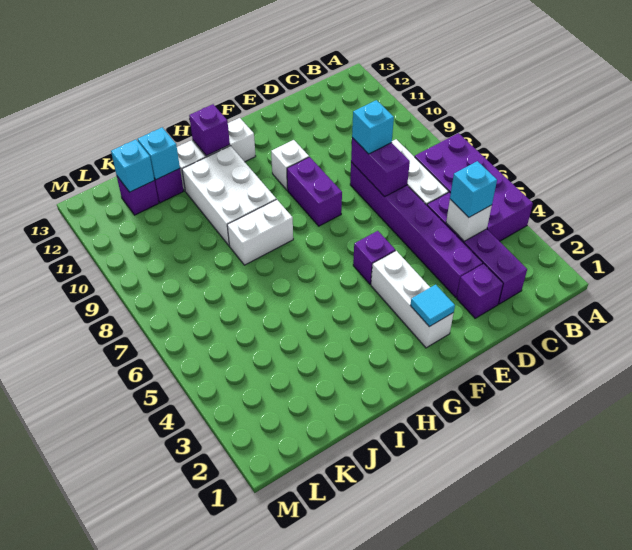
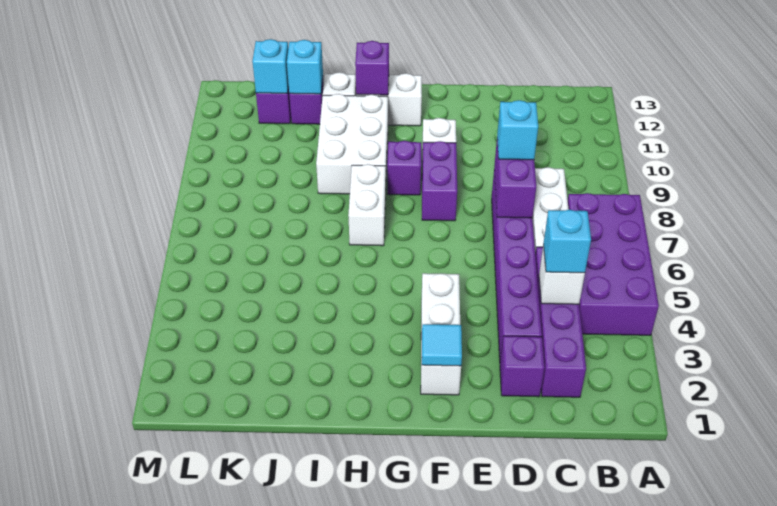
purple brick F5 level 1 -> purple brick G9 level 1
white brick H8:I8 level 1 -> white brick H7:H8 level 1

